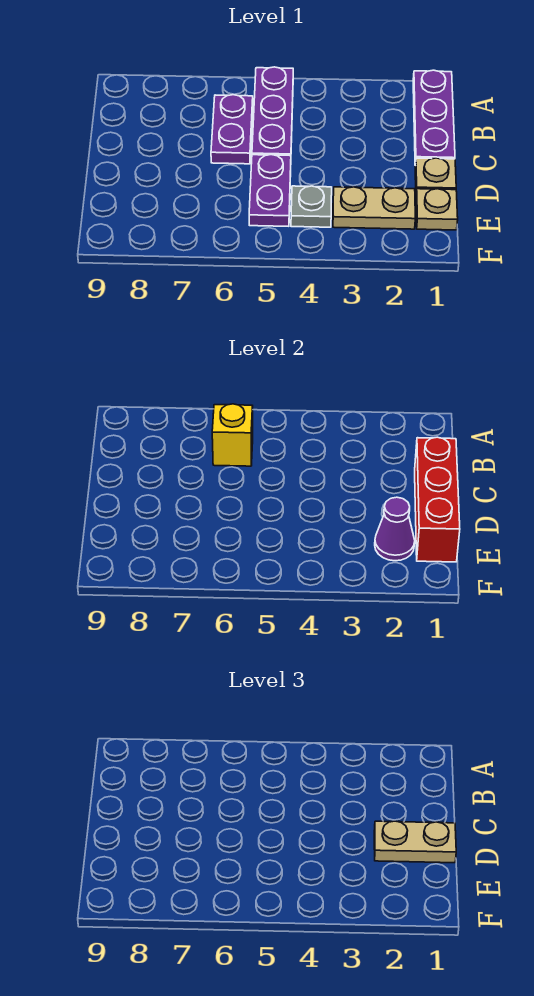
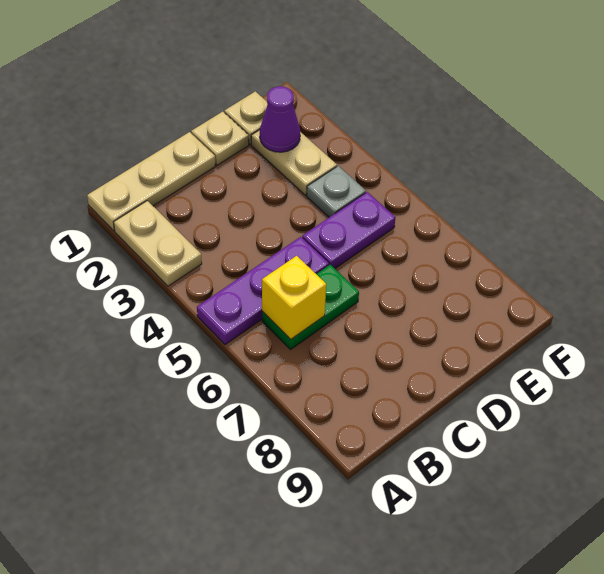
purple plate A1:C1 level 1 -> tan plate A1:C1 level 1
purple plate B6:C6 level 1 -> green plate B6:C6 level 1
red brick C1:E1 level 2 -> none
tan plate D1:D2 level 3 -> tan plate A2:A3 level 1

